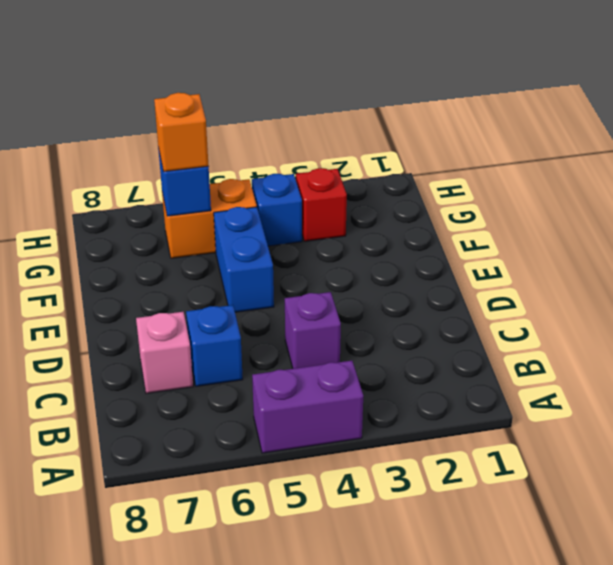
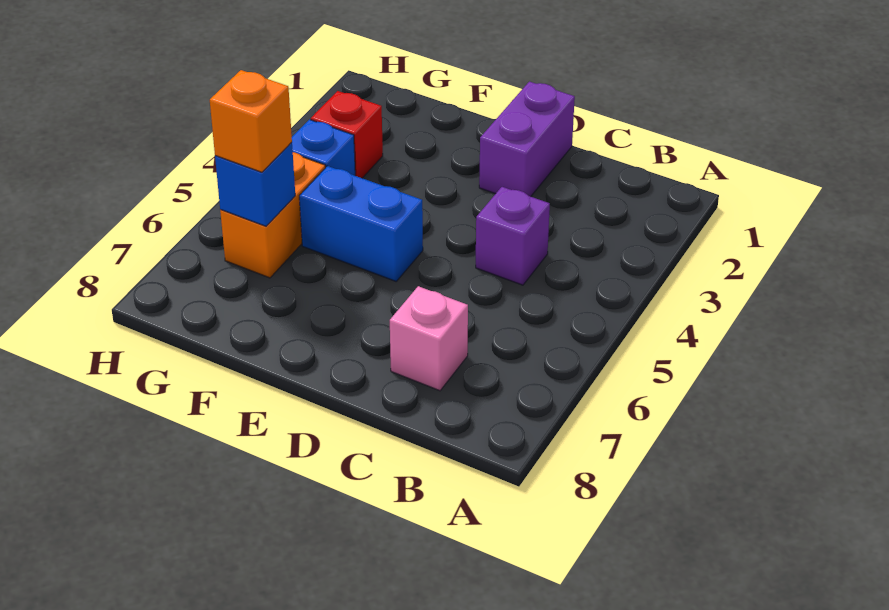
purple brick A4:A5 level 1 -> purple brick D1:D2 level 1
blue brick C6 level 1 -> none

